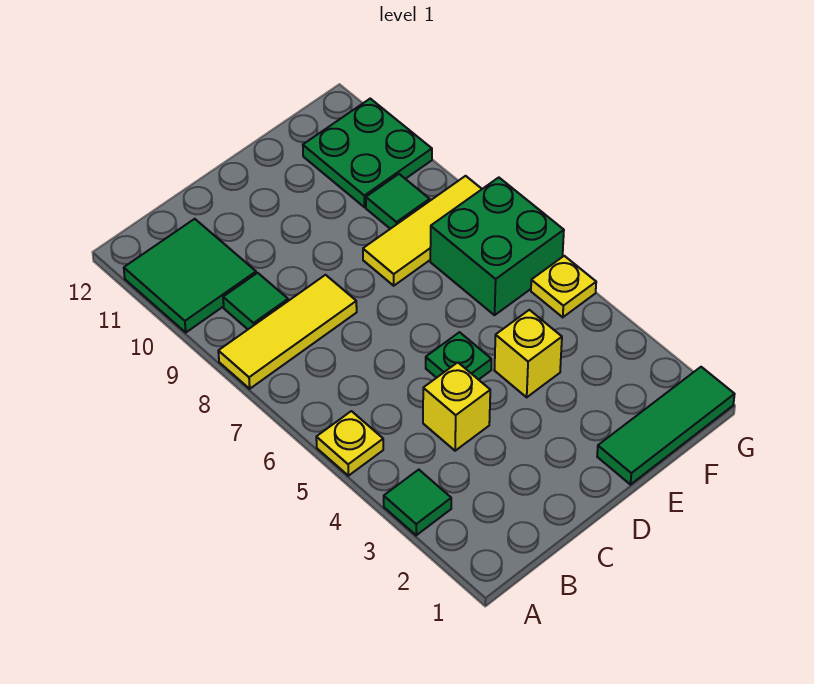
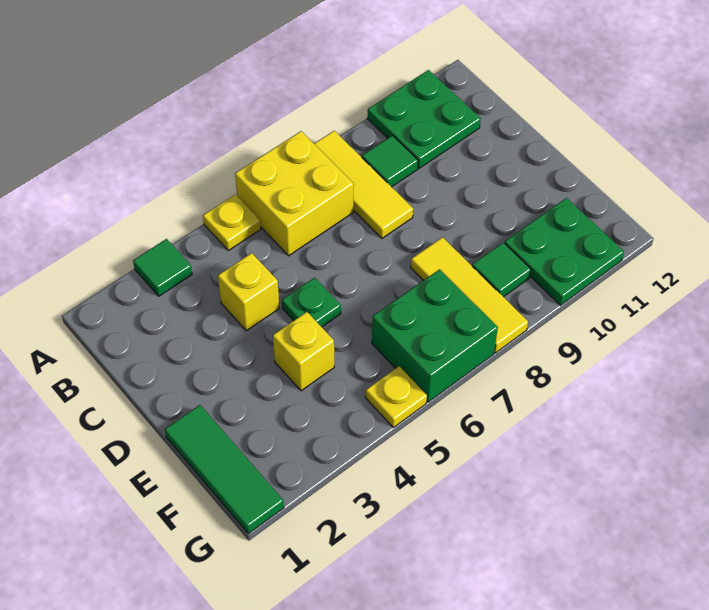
none -> yellow brick A6:B7 level 1
green tile A10:B11 level 1 -> green plate A10:B11 level 1

